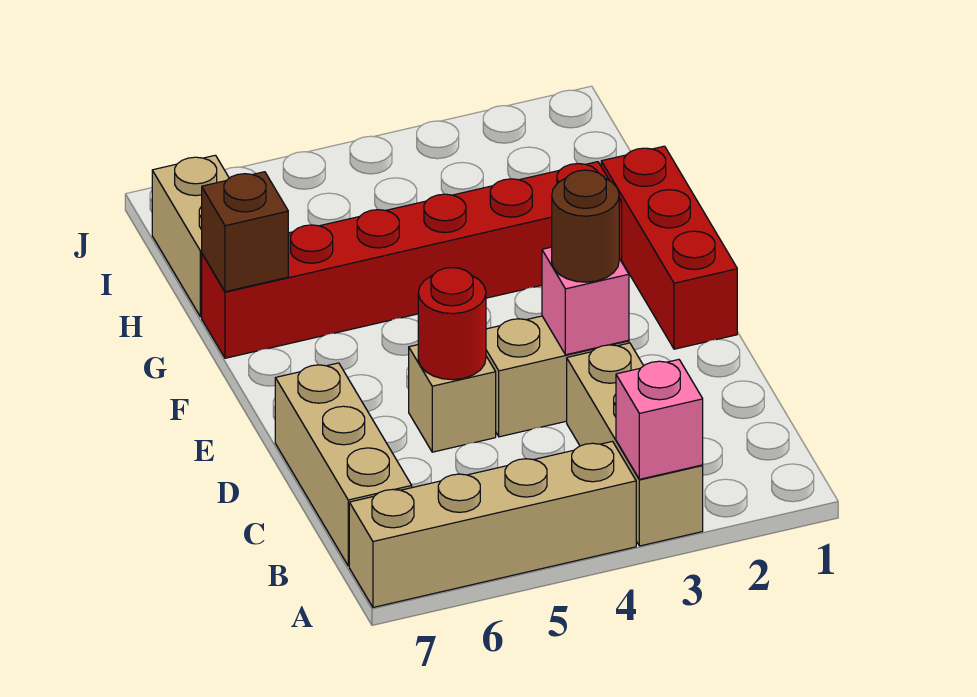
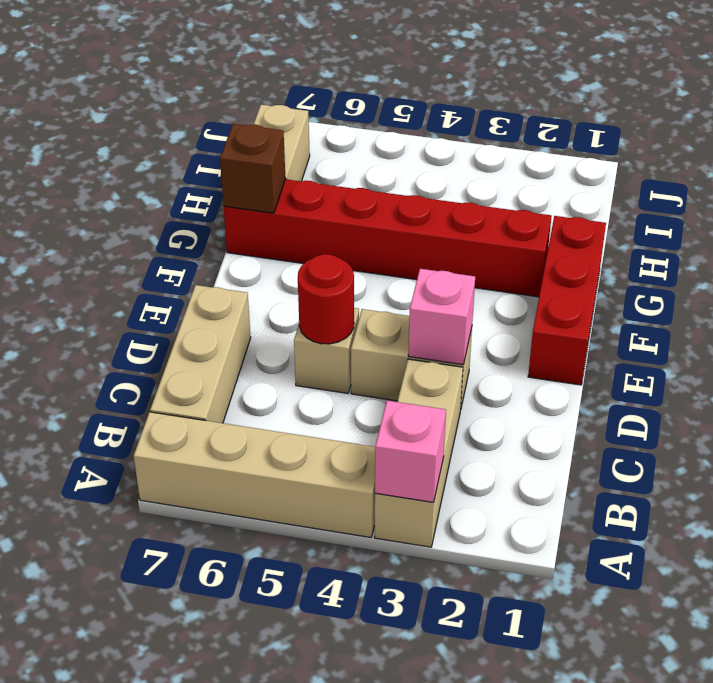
brown round brick D3 level 3 -> none

